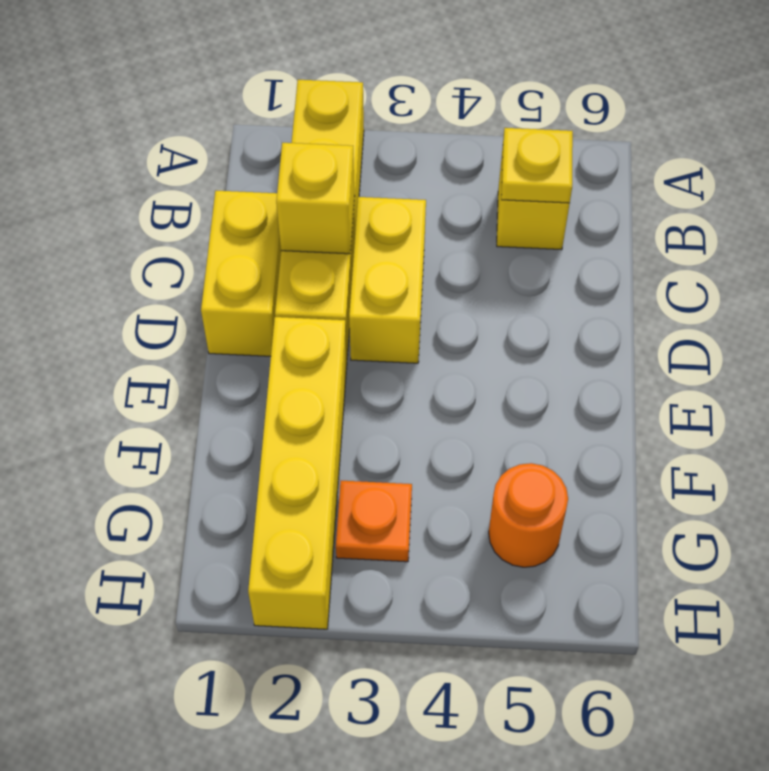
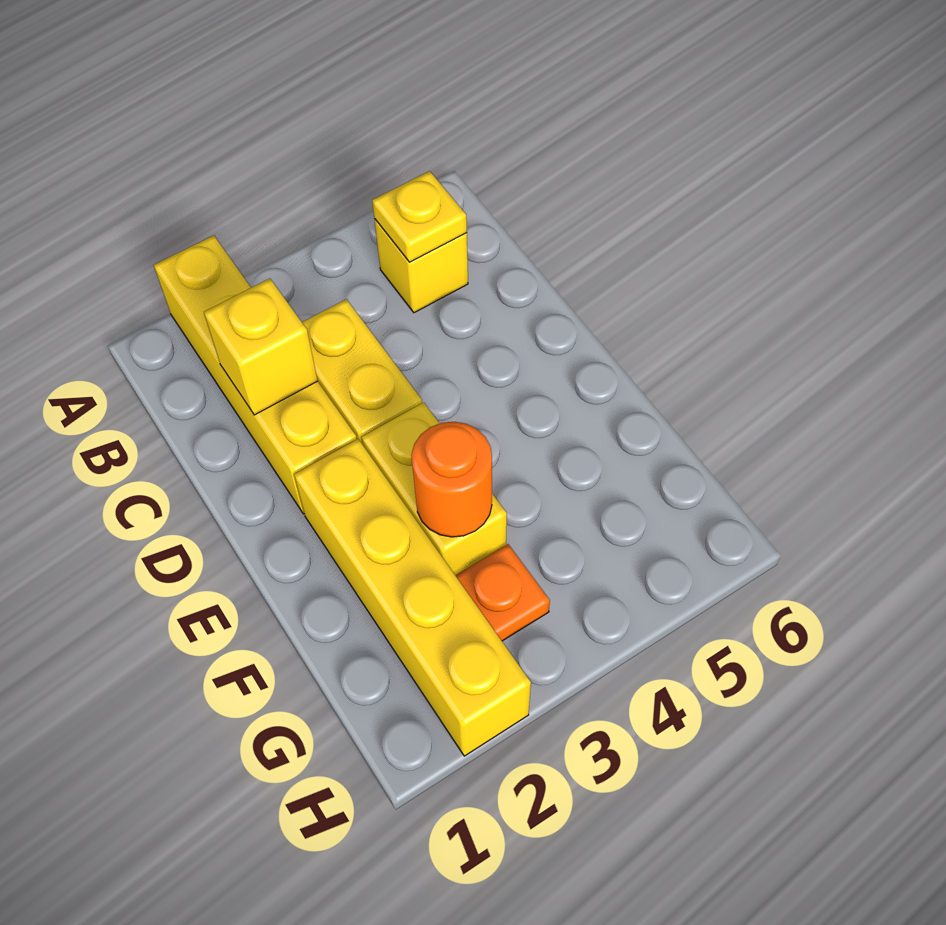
yellow brick C1:D1 level 1 -> yellow brick E3:F3 level 1
orange round brick G5 level 1 -> orange round brick F3 level 2

